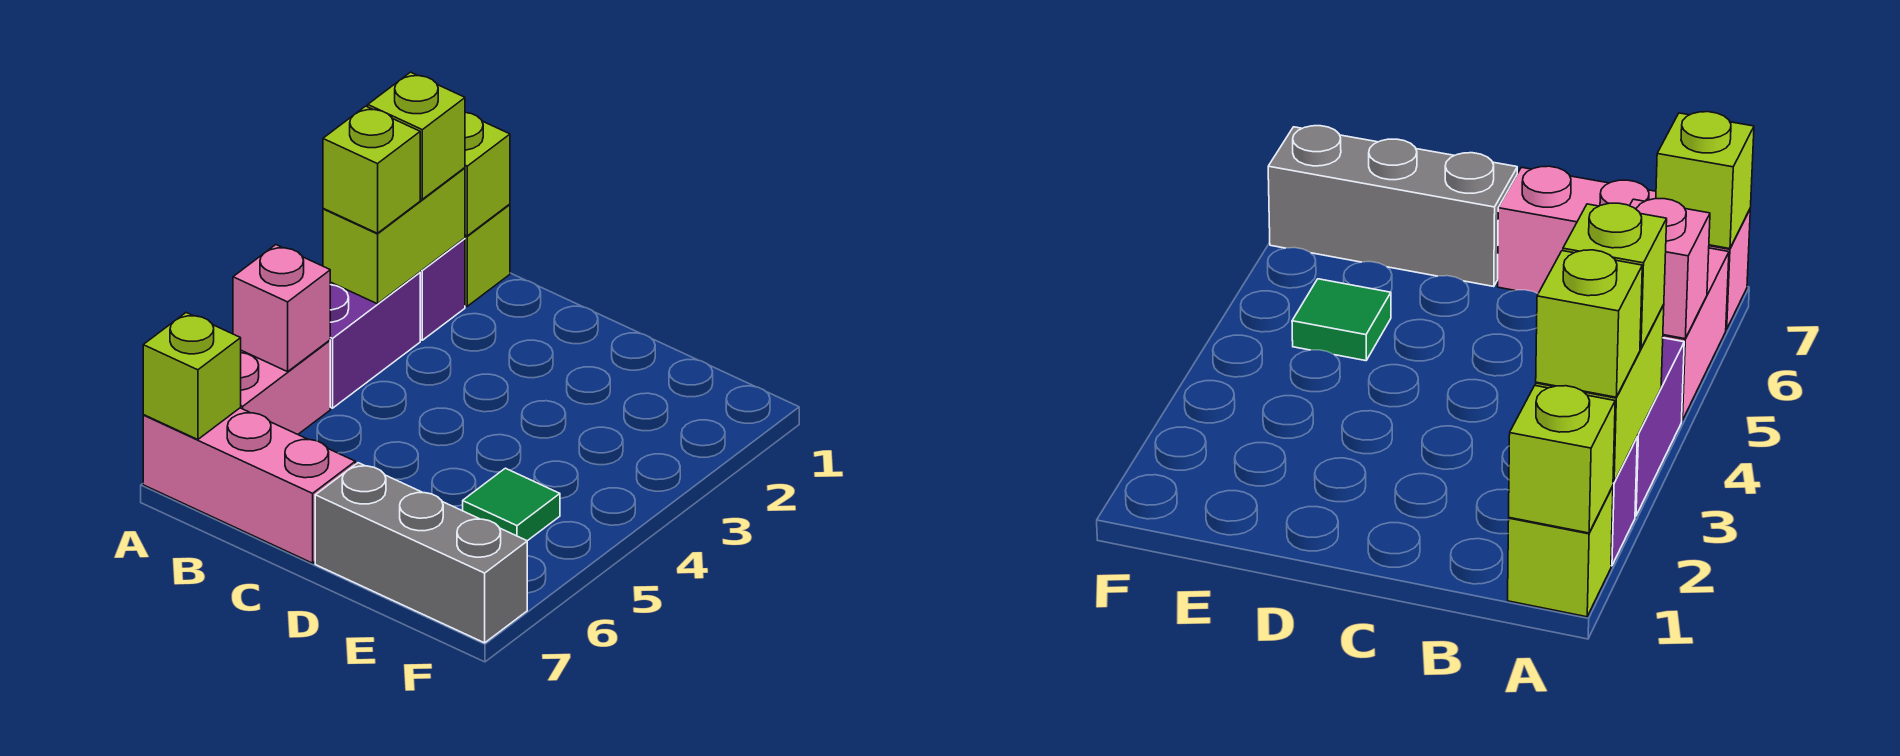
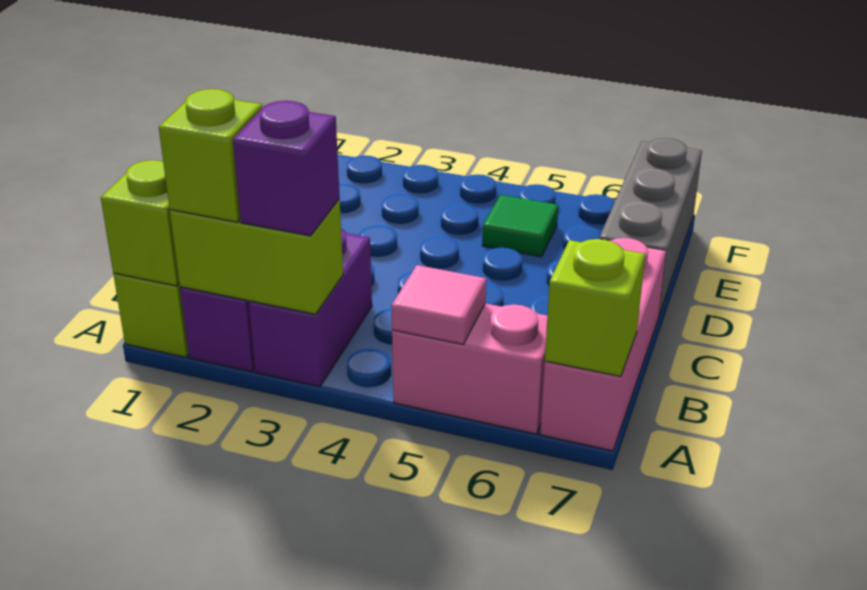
purple brick A3:A4 level 1 -> purple brick A3:B3 level 1
lime brick A3 level 3 -> purple brick A3 level 3
pink brick A5 level 2 -> pink tile A5 level 2

